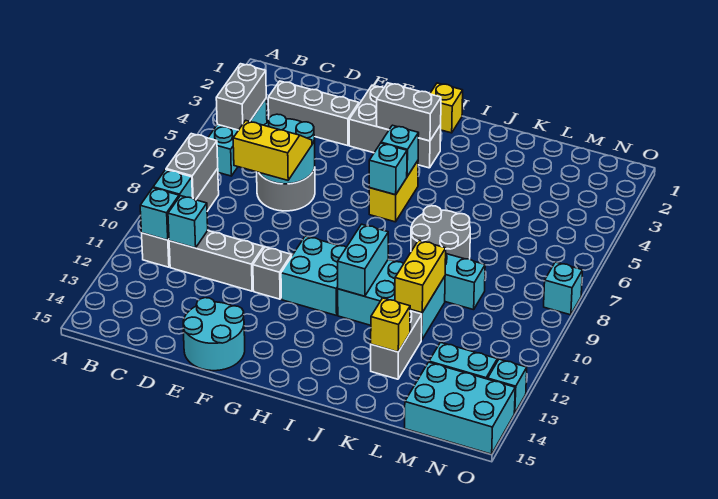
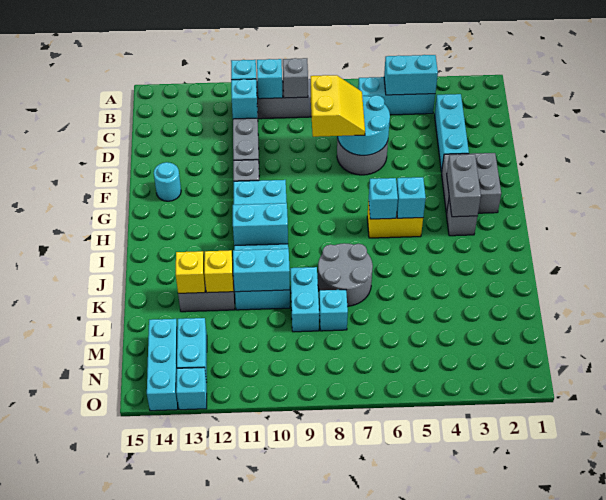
grey brick B4:B5 level 2 -> cyan brick B4:B5 level 2
grey brick B8:B9 level 2 -> grey brick B9 level 2
grey brick C3:E3 level 1 -> cyan brick C3:E3 level 1
cyan round brick E14:F15 level 1 -> cyan round brick F14 level 1
yellow brick H1 level 1 -> yellow brick K12 level 2
yellow brick K10:K11 level 2 -> cyan brick K10:K11 level 2
cyan brick M14:O15 level 1 -> cyan brick M14:O14 level 1
cyan brick O8 level 1 -> cyan brick L8 level 1

